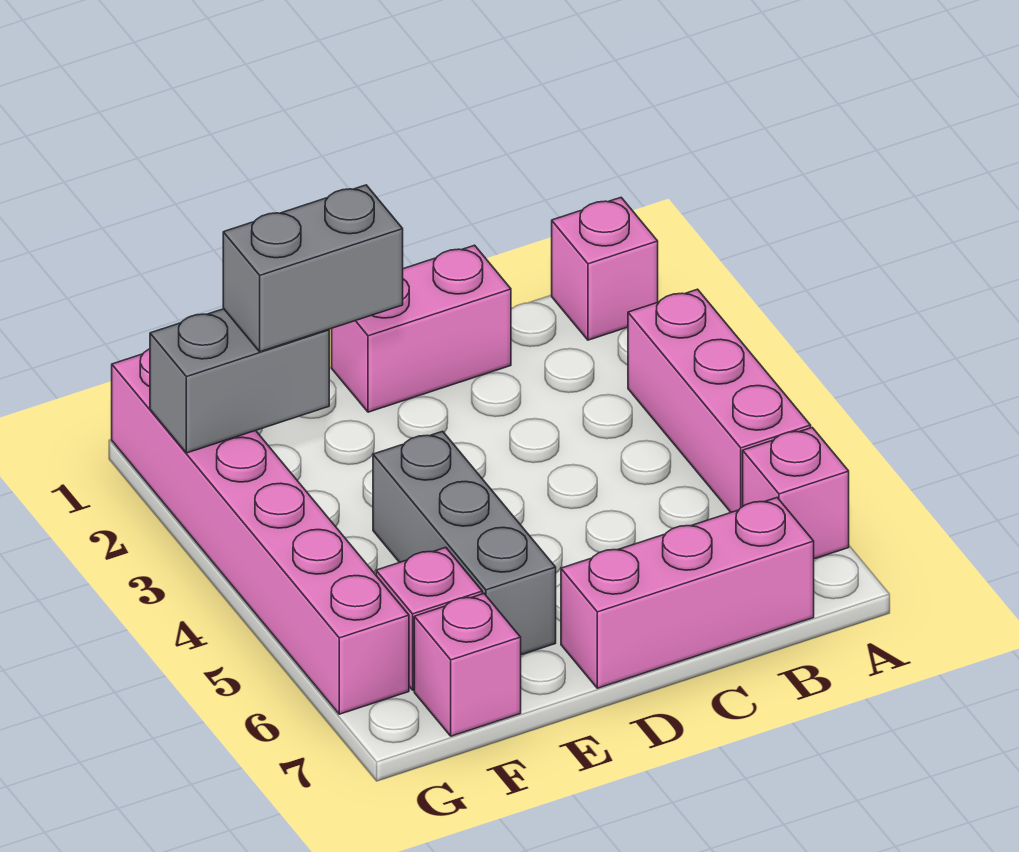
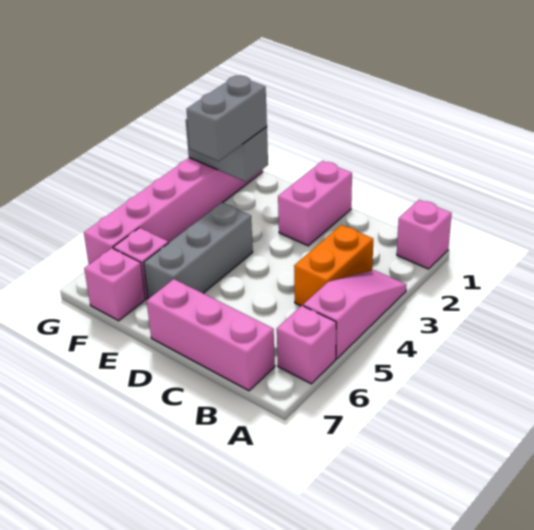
pink brick A3:A5 level 1 -> pink slope A3:A5 level 1 top 5
none -> orange brick B3:B4 level 1
pink brick C1:D1 level 1 -> pink brick D1:D2 level 1
grey brick E2:F2 level 3 -> grey brick F2:F3 level 3

